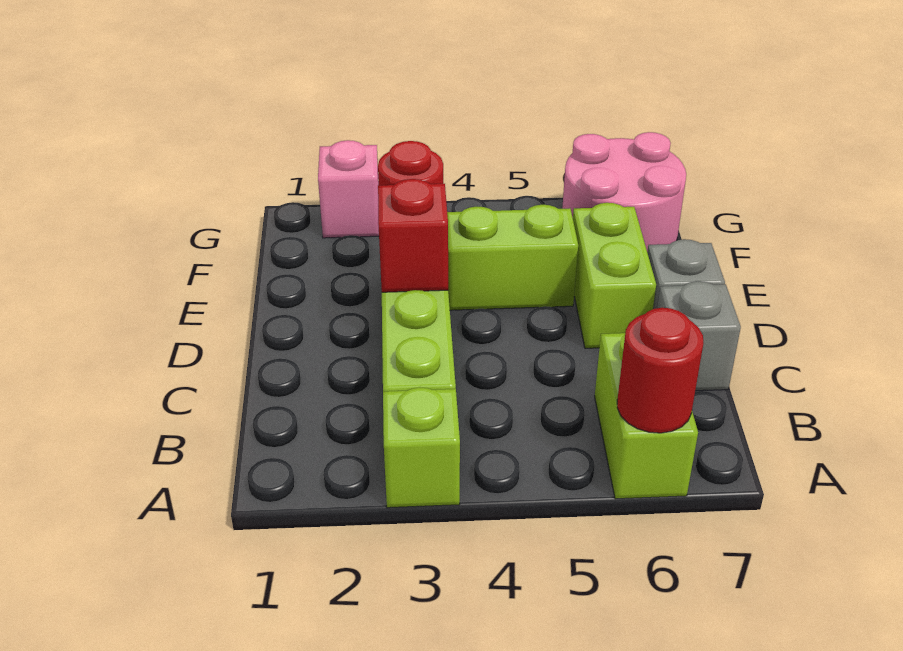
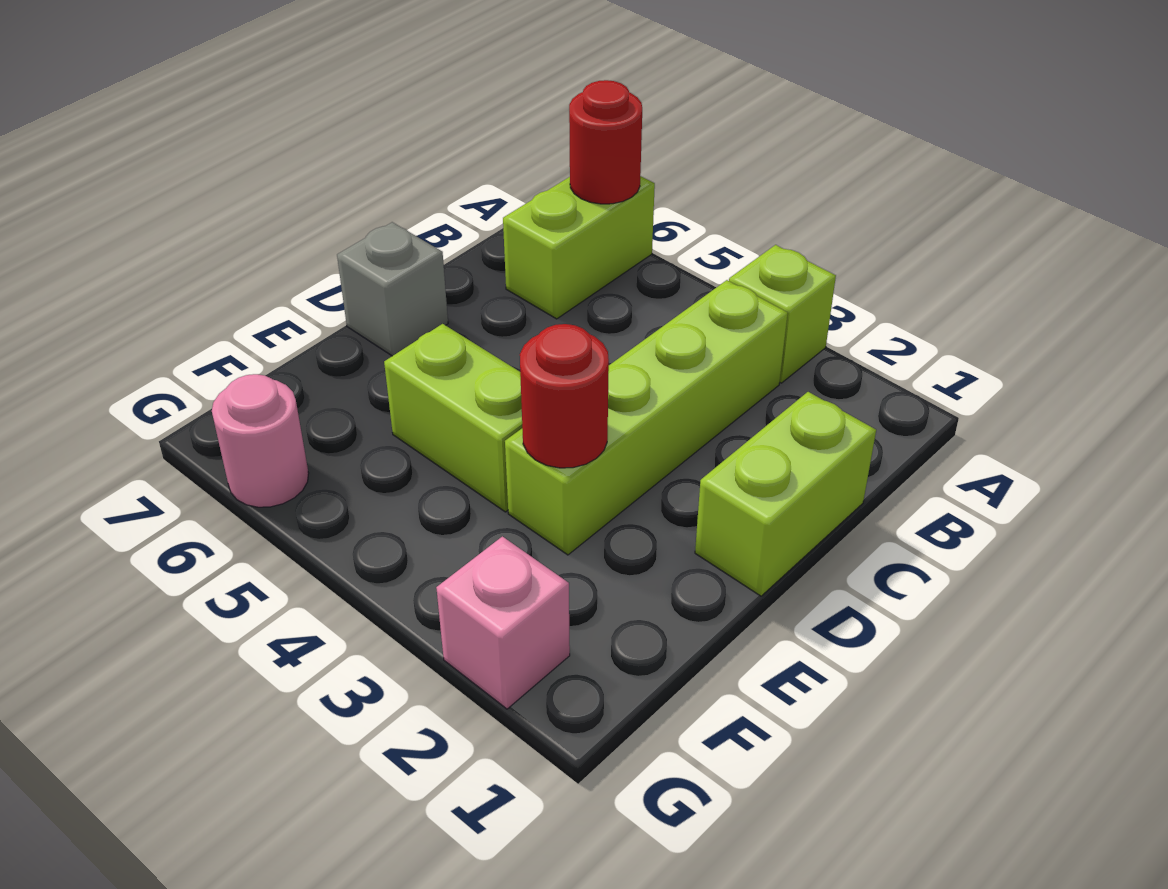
grey brick C7 level 1 -> none
red brick D3 level 2 -> none
lime brick D6:E6 level 1 -> lime brick C1:D1 level 1
pink round brick F6:G7 level 1 -> pink round brick G6 level 1

